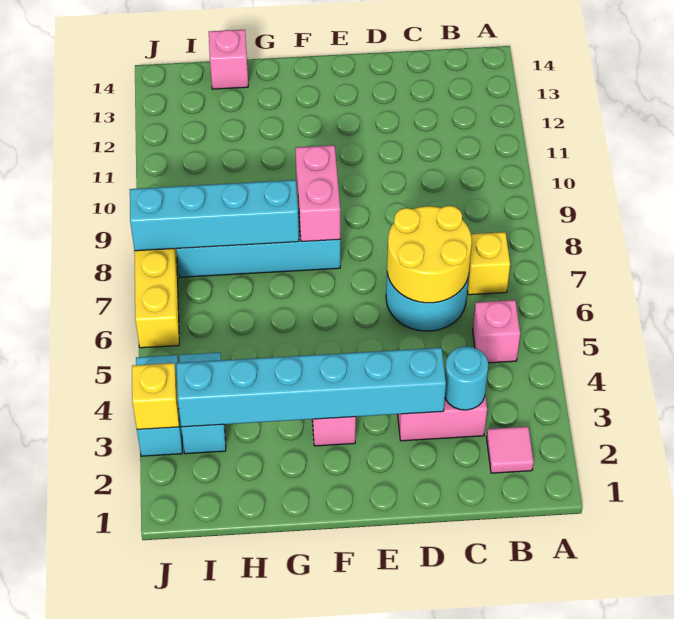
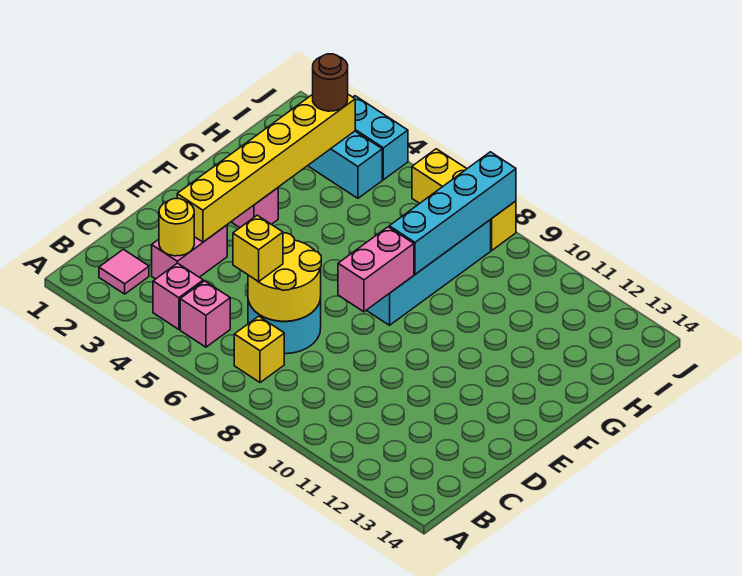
cyan round brick C3 level 2 -> yellow round brick C3 level 2
cyan brick D3:I3 level 2 -> yellow brick D3:I3 level 2
pink brick F8:F9 level 2 -> pink brick E8:F8 level 2
pink brick H14 level 1 -> pink brick B4 level 1
none -> brown round brick I3 level 3
yellow brick J3 level 2 -> yellow brick C6 level 3

